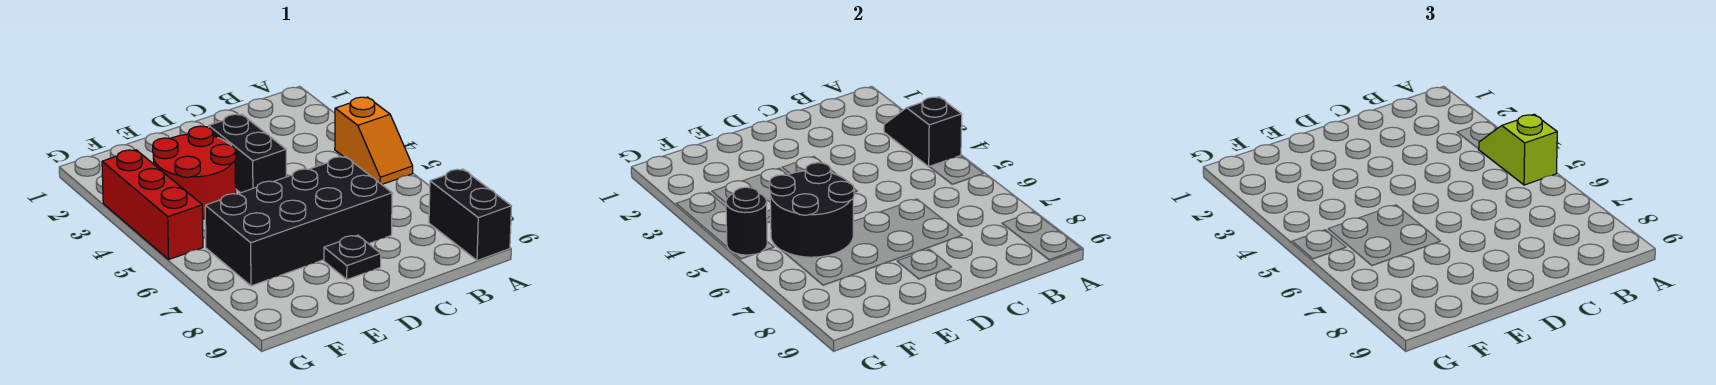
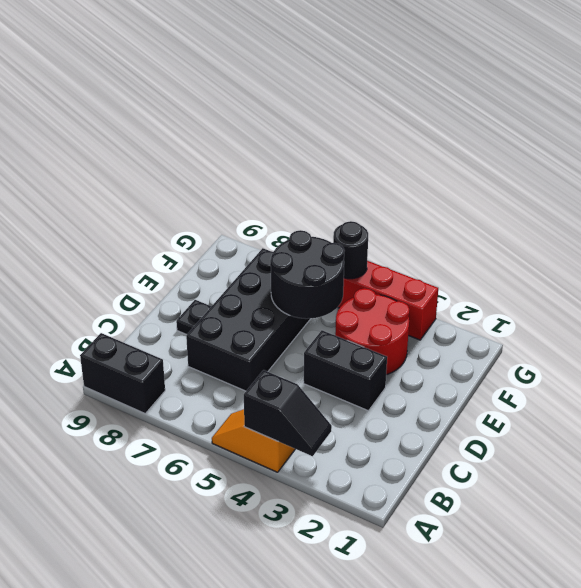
lime slope A4:A5 level 3 top 5 -> none

